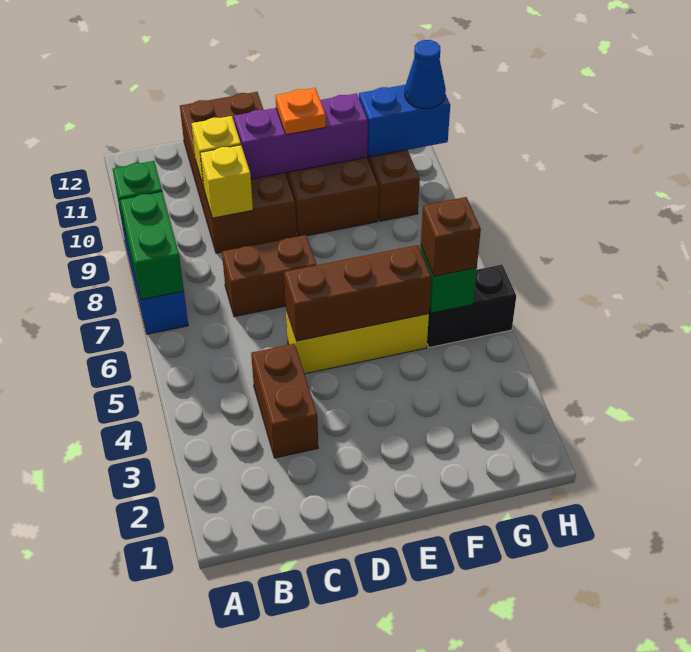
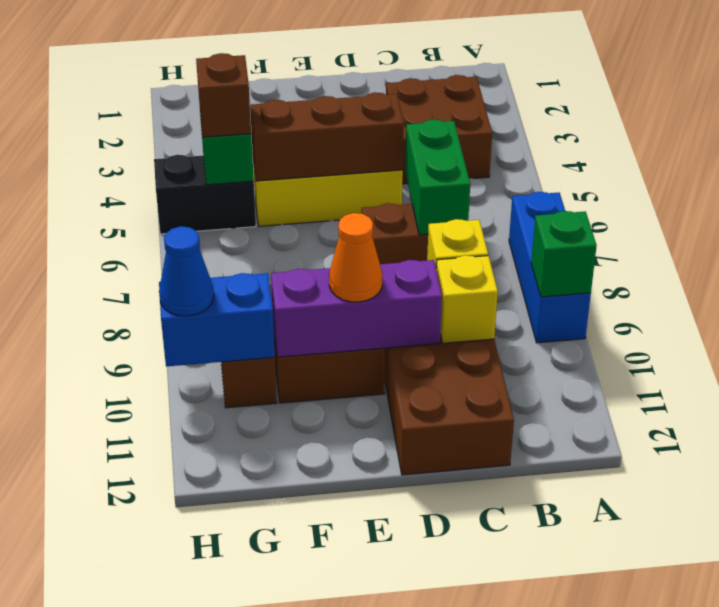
green brick A7:A8 level 2 -> green brick C6:C7 level 2
brown brick C3:C4 level 1 -> brown brick B3:C4 level 1
orange plate E10 level 3 -> orange cone E10 level 3

